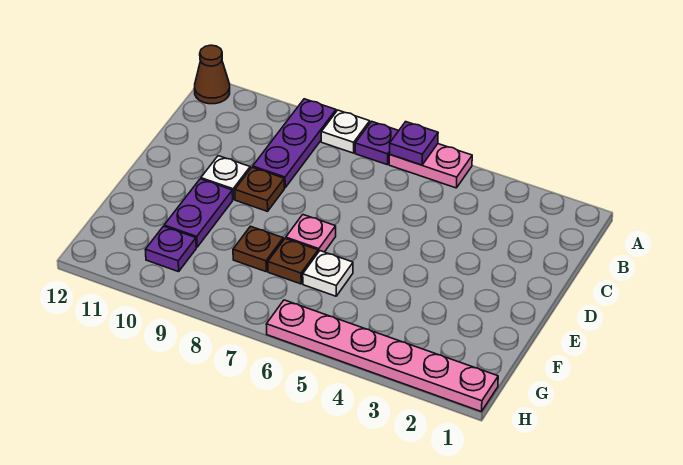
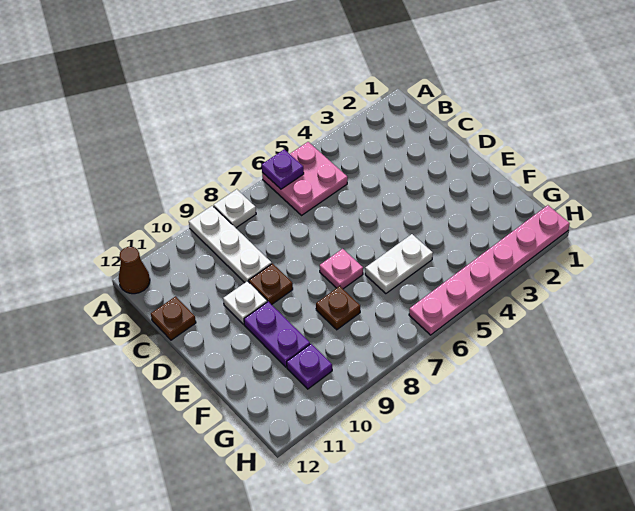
pink plate A5:A6 level 1 -> pink plate A5:B6 level 1
purple plate A7 level 1 -> none
purple plate A9:C9 level 1 -> white plate A9:C9 level 1
white plate F6 level 1 -> white plate F5:F6 level 1
brown plate F7 level 1 -> brown plate C12 level 1

